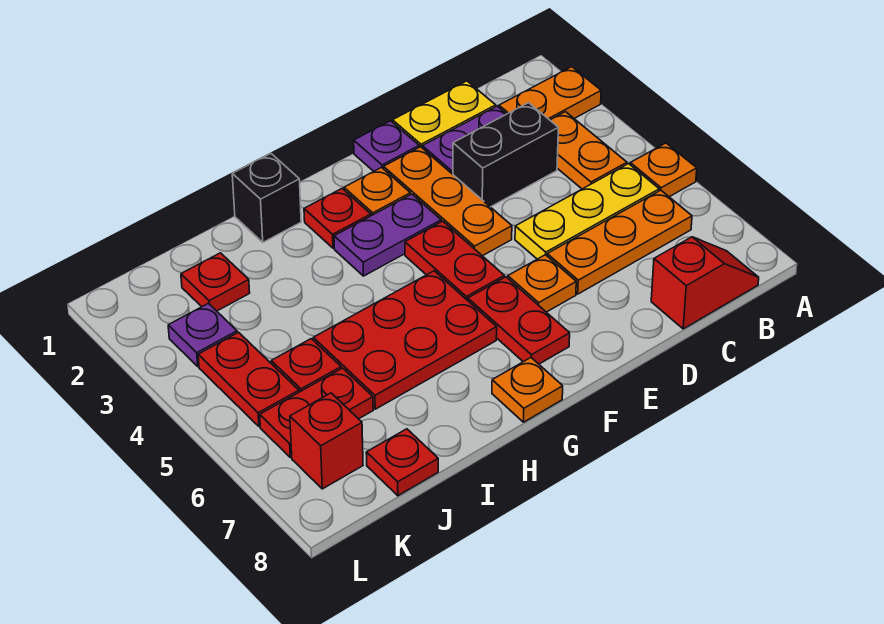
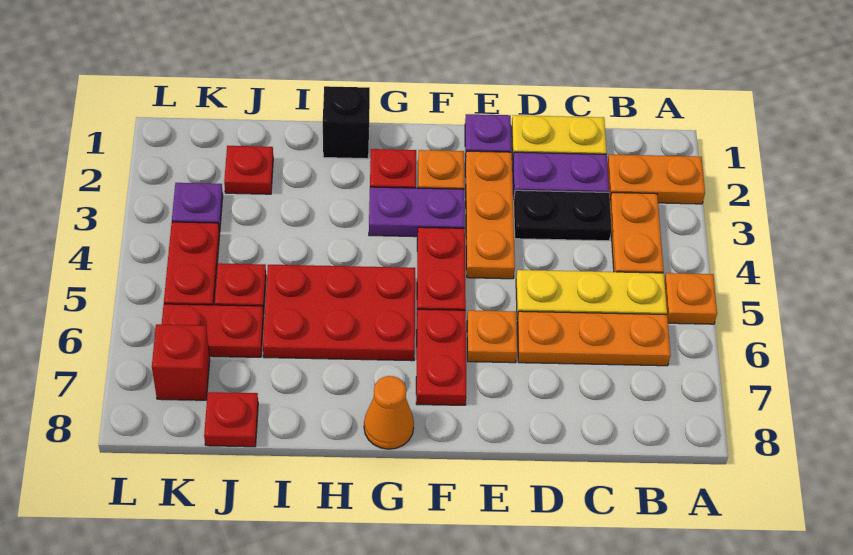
red slope B8:C8 level 1 top C -> none
black brick C3:D3 level 1 -> black plate C3:D3 level 1
orange plate G8 level 1 -> orange cone G8 level 1

